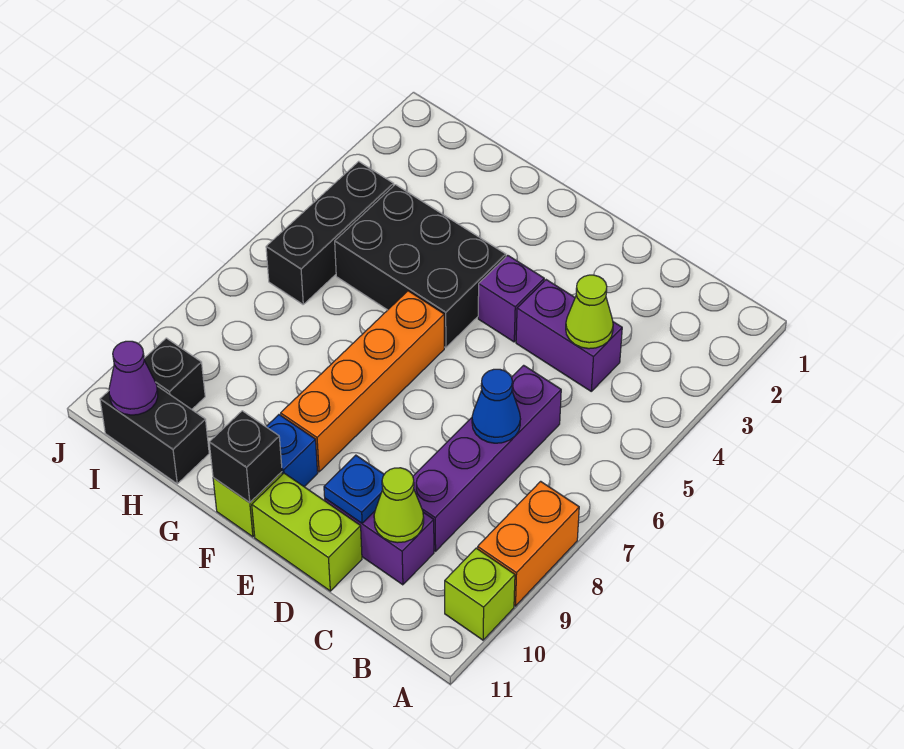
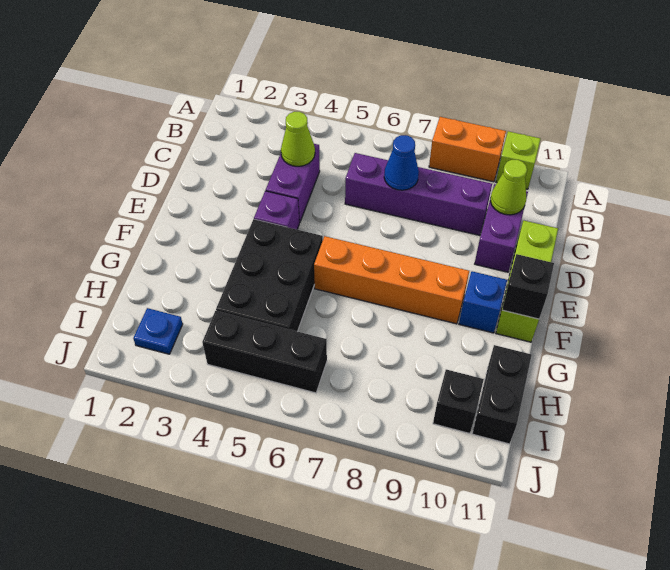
blue plate D10 level 2 -> blue plate I2 level 1
purple cone I11 level 2 -> none

